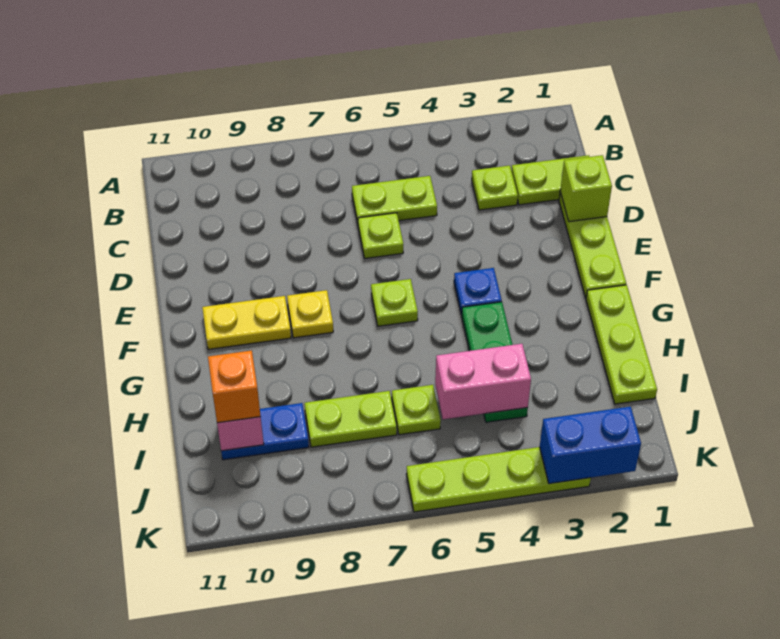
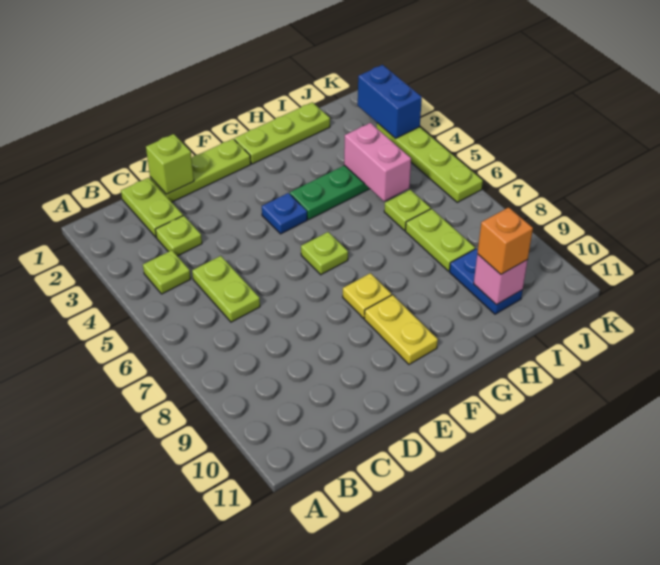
lime plate D6 level 1 -> lime plate B4 level 1

